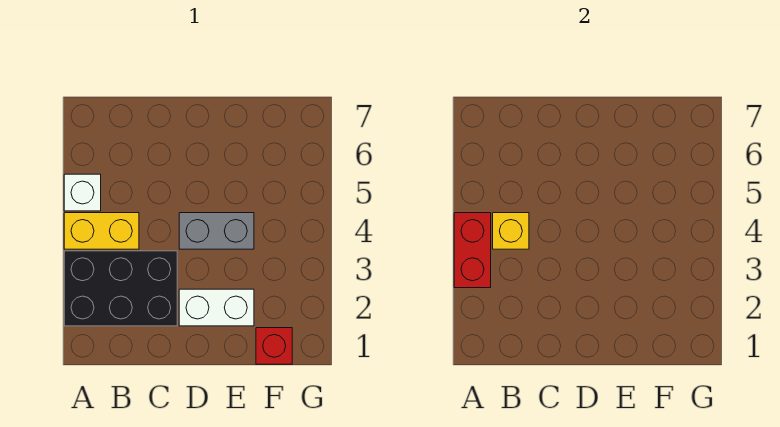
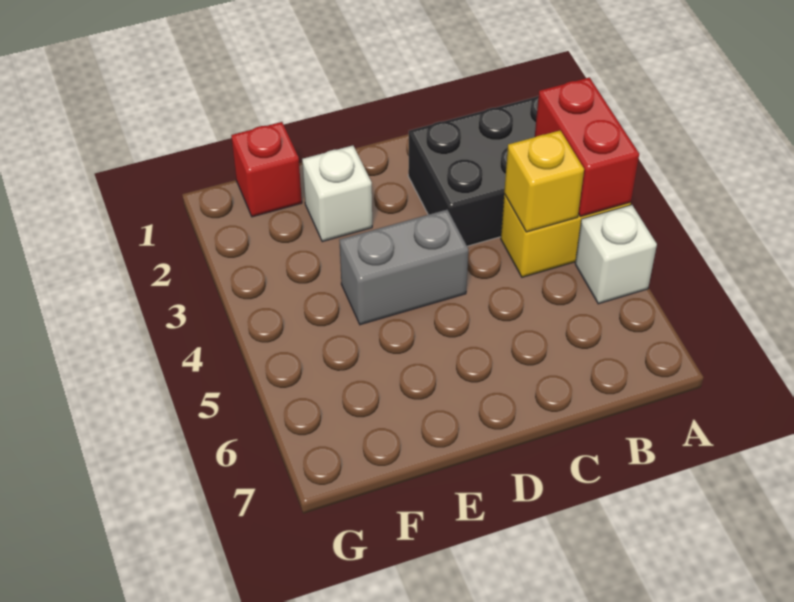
white brick D2:E2 level 1 -> white brick E2 level 1

